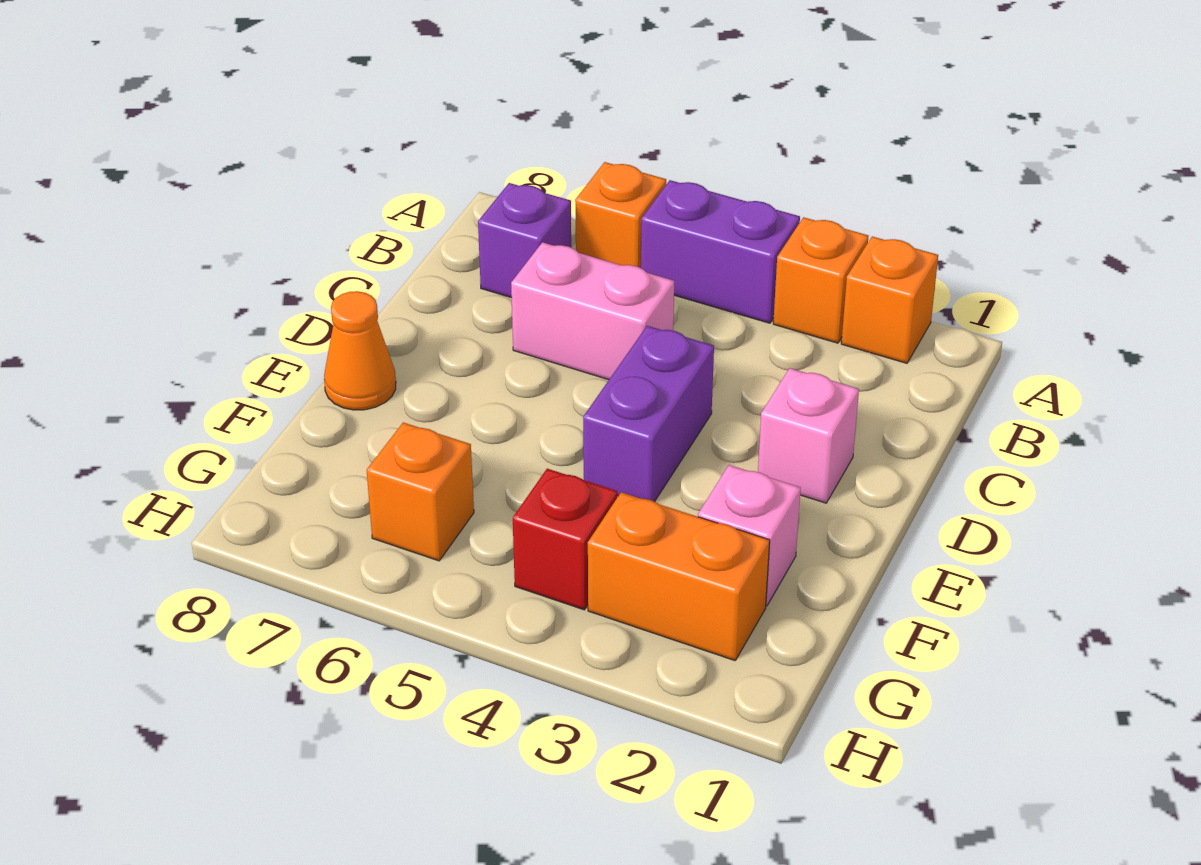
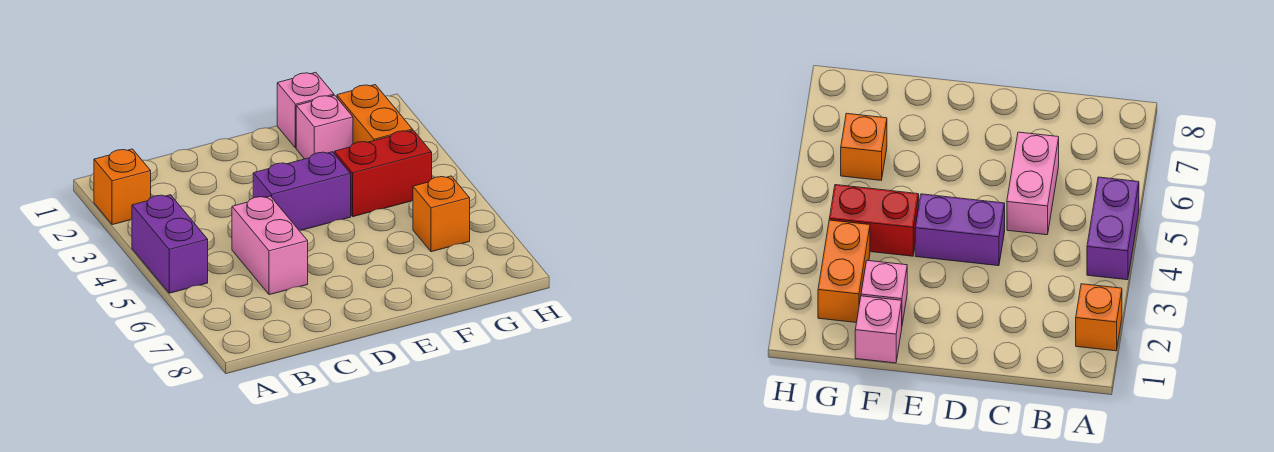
orange brick A3 level 1 -> none
orange brick A6 level 1 -> none
purple brick B7 level 1 -> none
pink brick D2 level 1 -> pink brick F1 level 1
orange cone E8 level 1 -> none
red brick G4 level 1 -> red brick F4:G4 level 1

